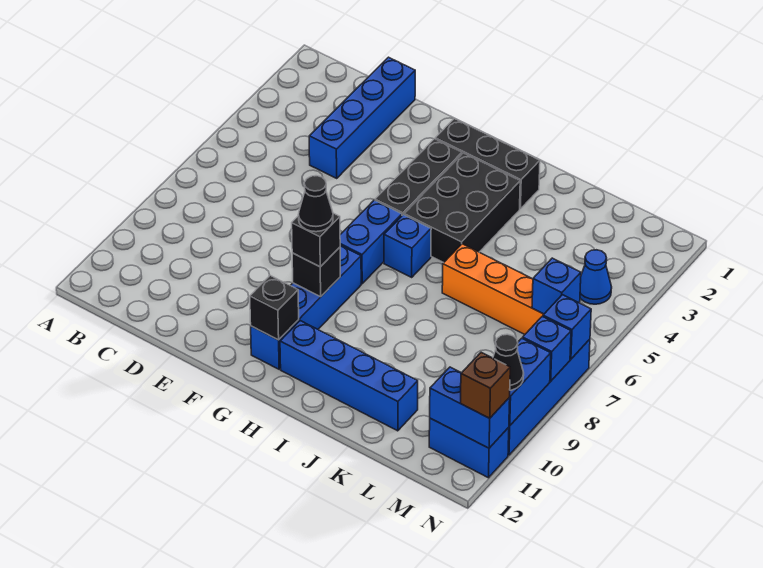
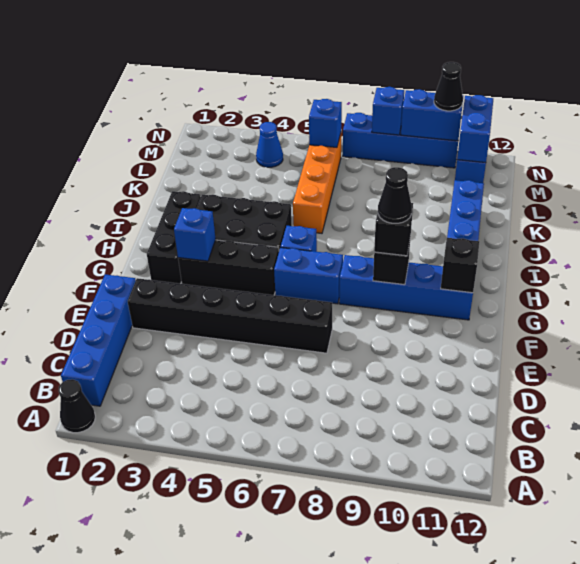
none -> black cone A1 level 1
blue brick D1:D4 level 1 -> blue brick B1:E1 level 1
none -> black brick E2:E7 level 1
blue brick N7 level 2 -> blue brick G3 level 2
brown brick N11 level 3 -> none

